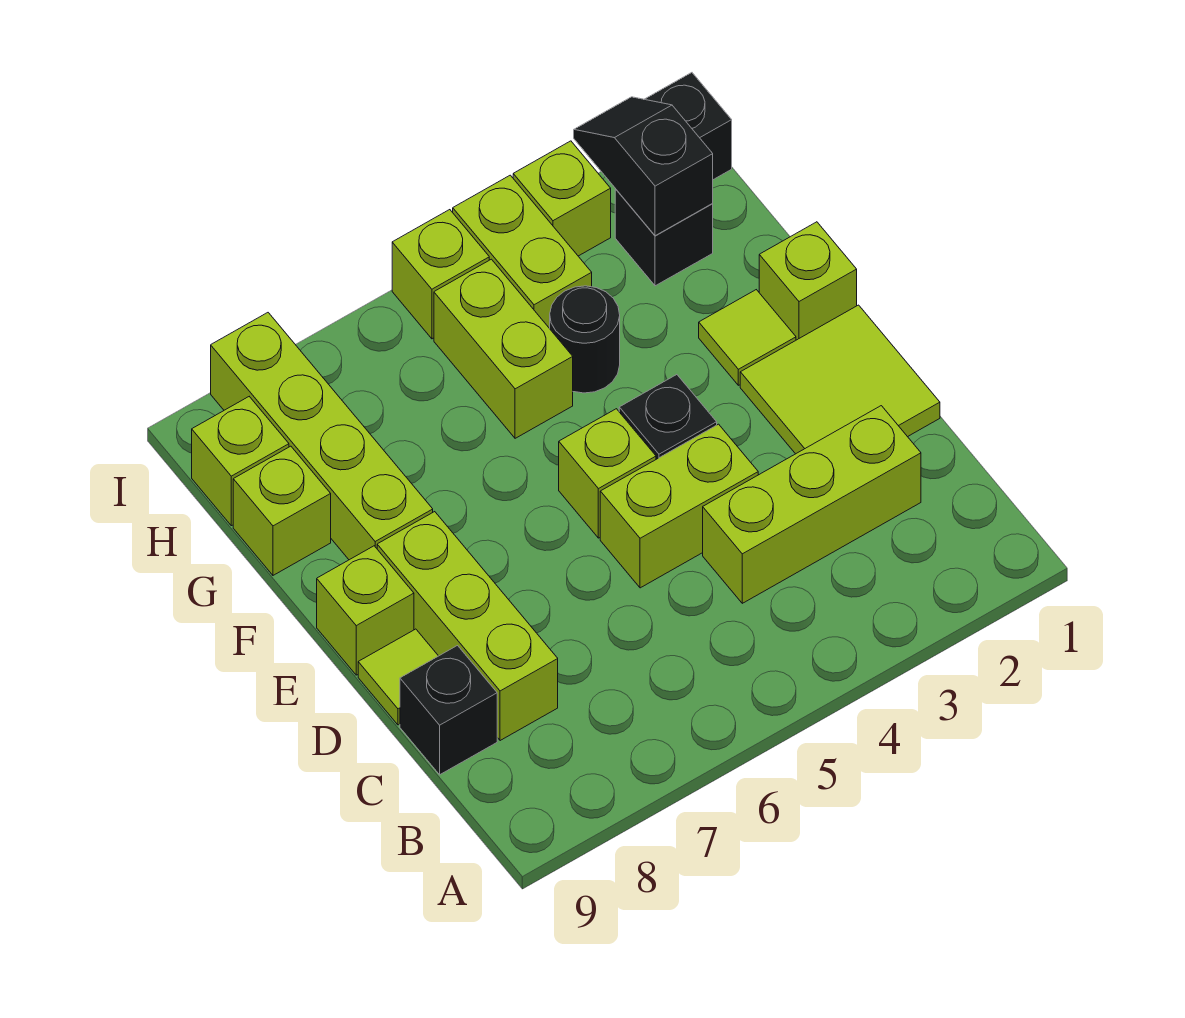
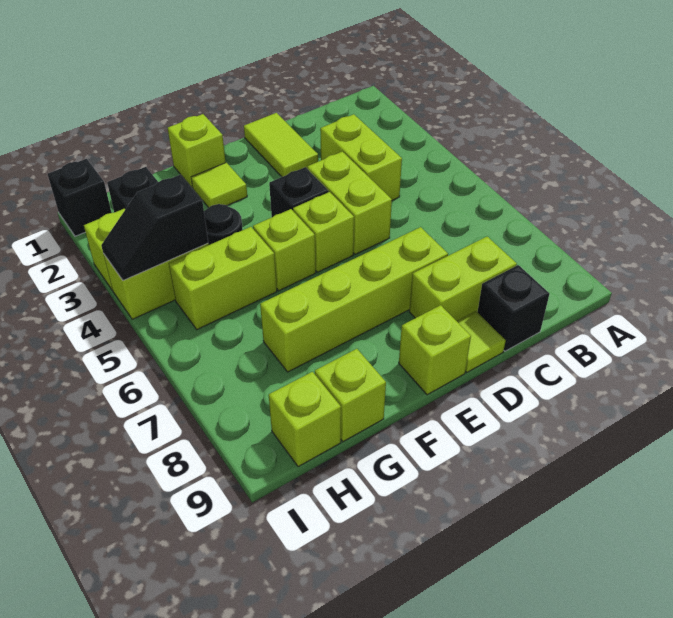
lime brick C2:C4 level 1 -> lime brick C3:C4 level 1
lime brick C8:E8 level 1 -> lime brick C8:D8 level 1
lime tile D1:E2 level 1 -> lime tile D1:D2 level 1
lime brick F8:I8 level 1 -> lime brick D7:G7 level 1
black slope H2:I2 level 2 top H -> black slope H4:I4 level 2 top H
lime brick I5 level 1 -> lime brick F5 level 1

